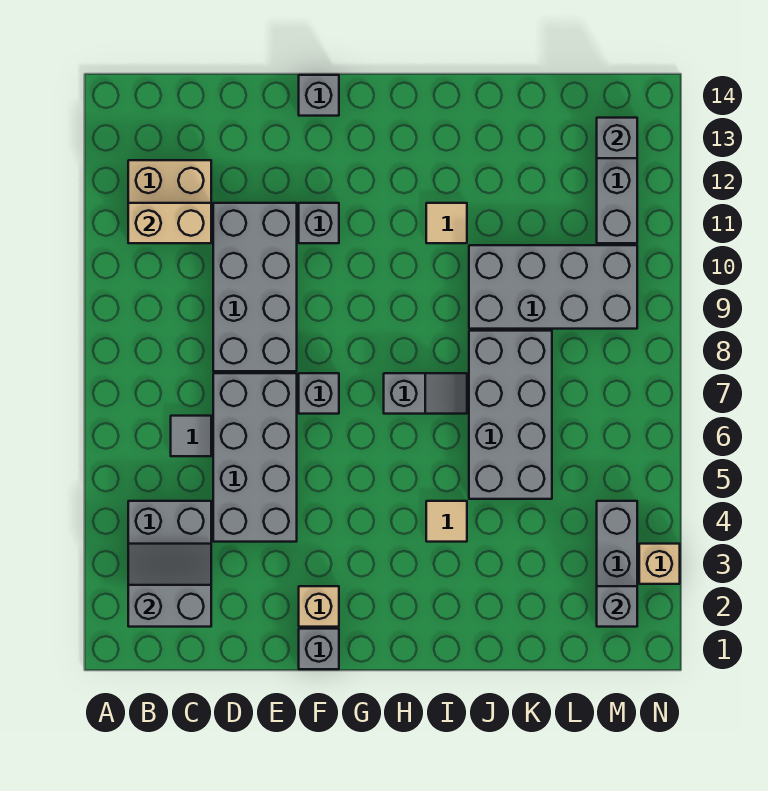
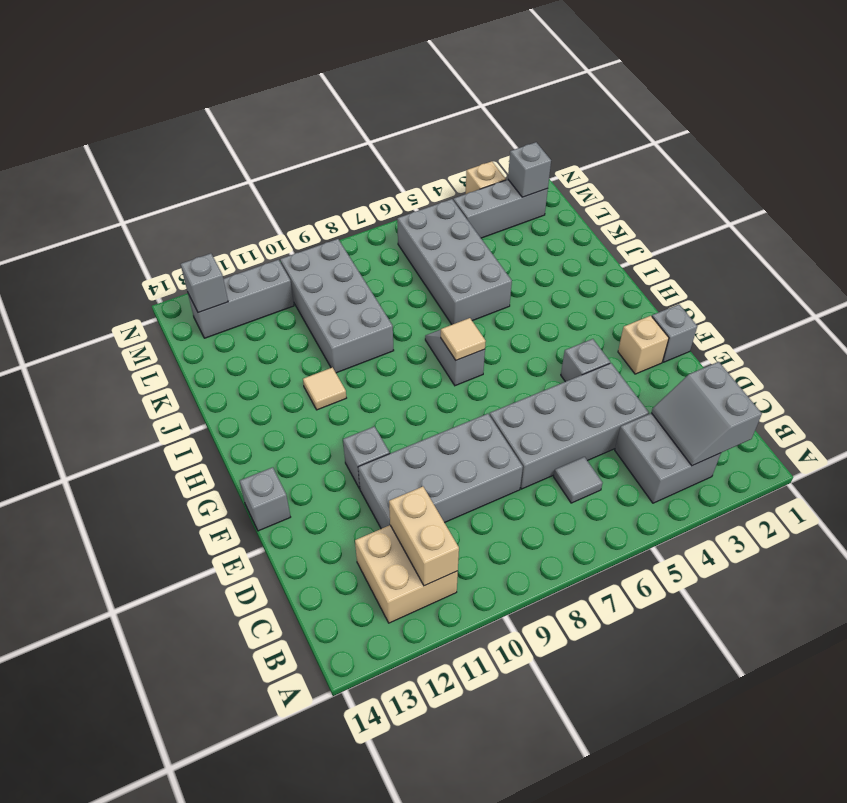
grey brick F7 level 1 -> grey brick F4 level 1
tan tile I4 level 1 -> tan tile H7 level 2
grey brick J5:K8 level 1 -> grey brick J5:M6 level 1

